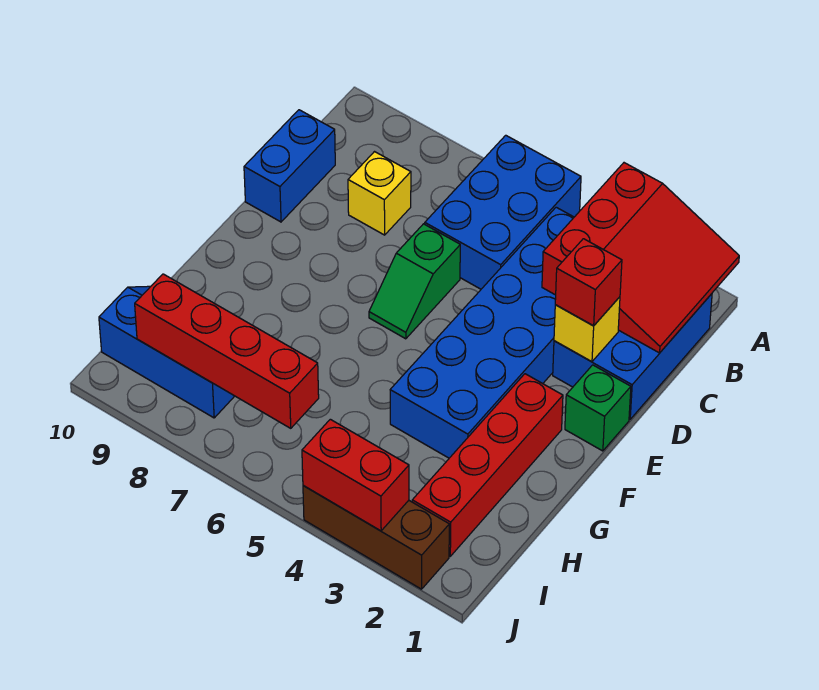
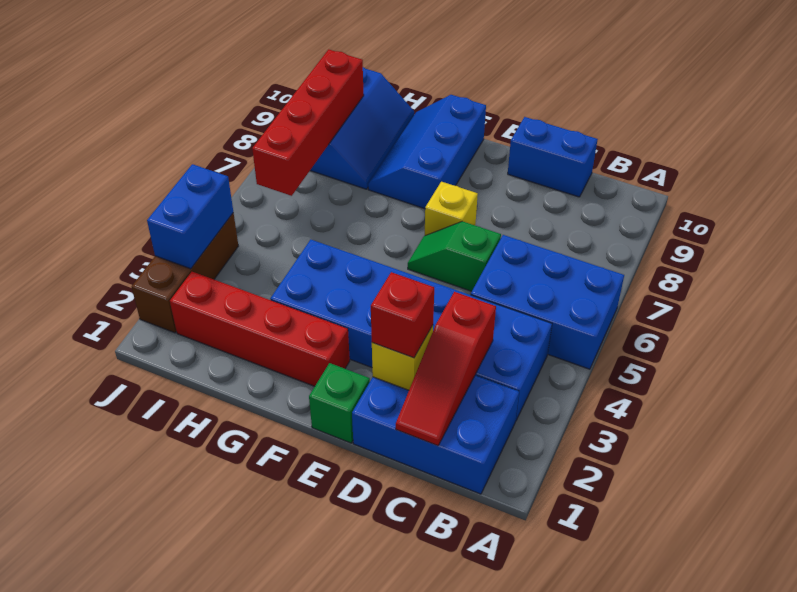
red slope A1:C3 level 2 top 3 -> red slope C1:C3 level 2 top 3
yellow brick C8 level 1 -> yellow brick E7 level 1
none -> blue slope F8:G10 level 1 top F
red brick J3:J4 level 2 -> blue brick J3:J4 level 2

